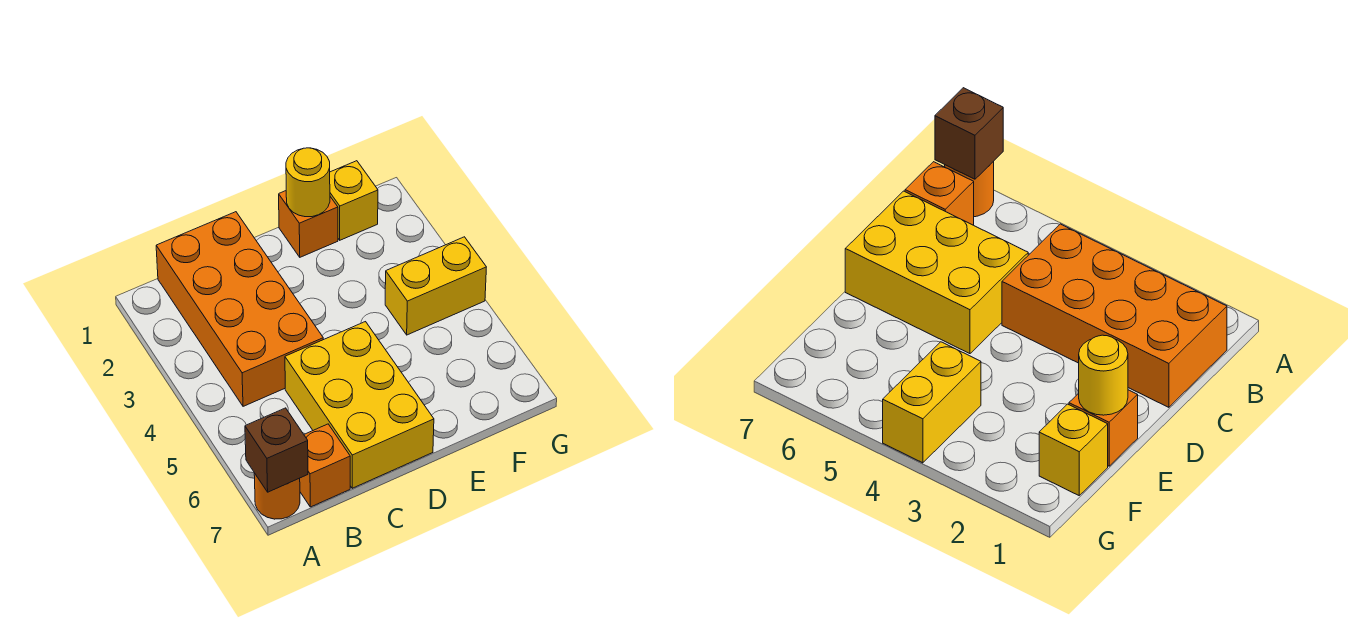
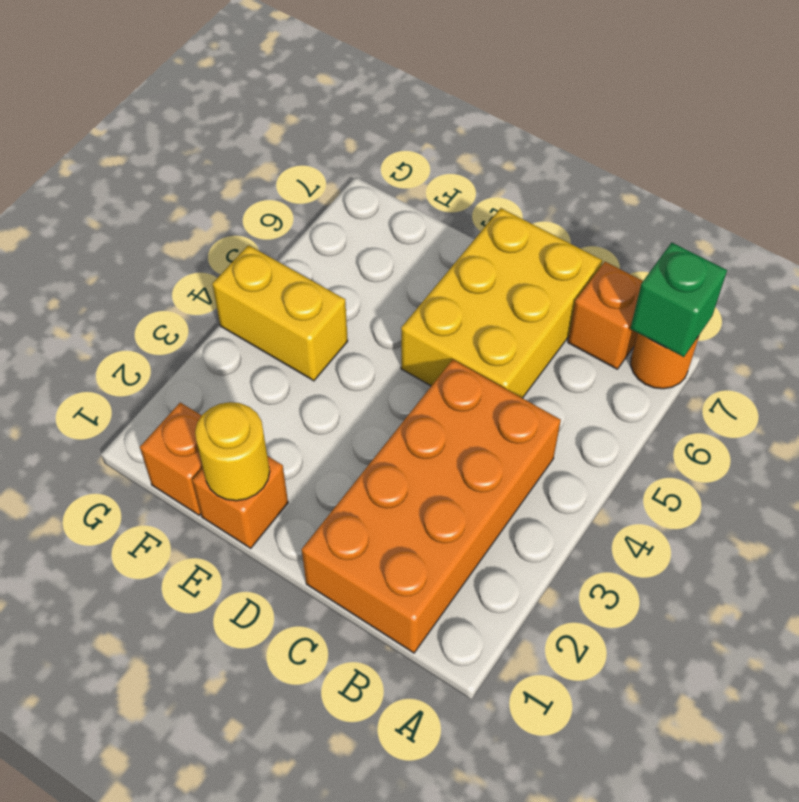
brown brick A7 level 2 -> green brick A7 level 2
yellow brick F1 level 1 -> orange brick F1 level 1

